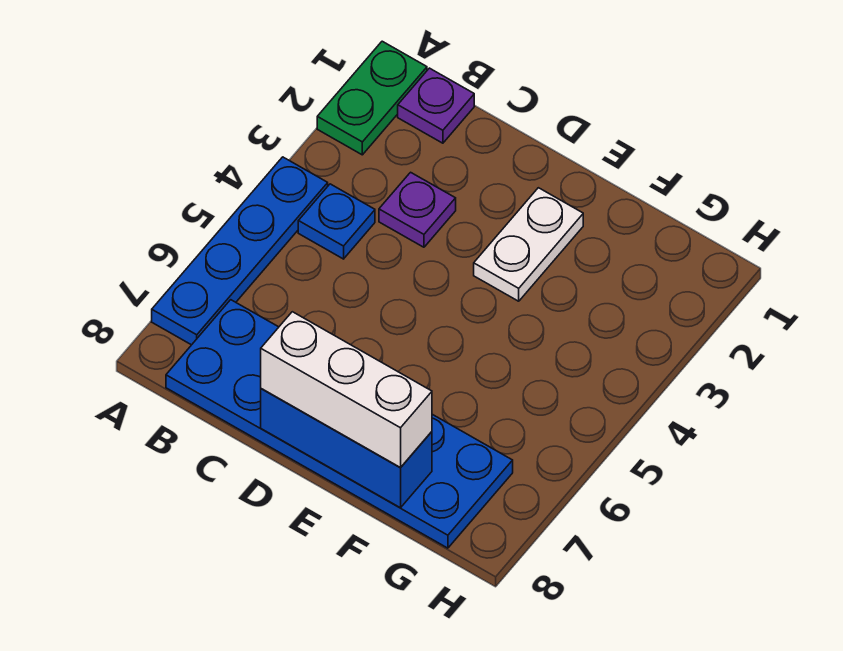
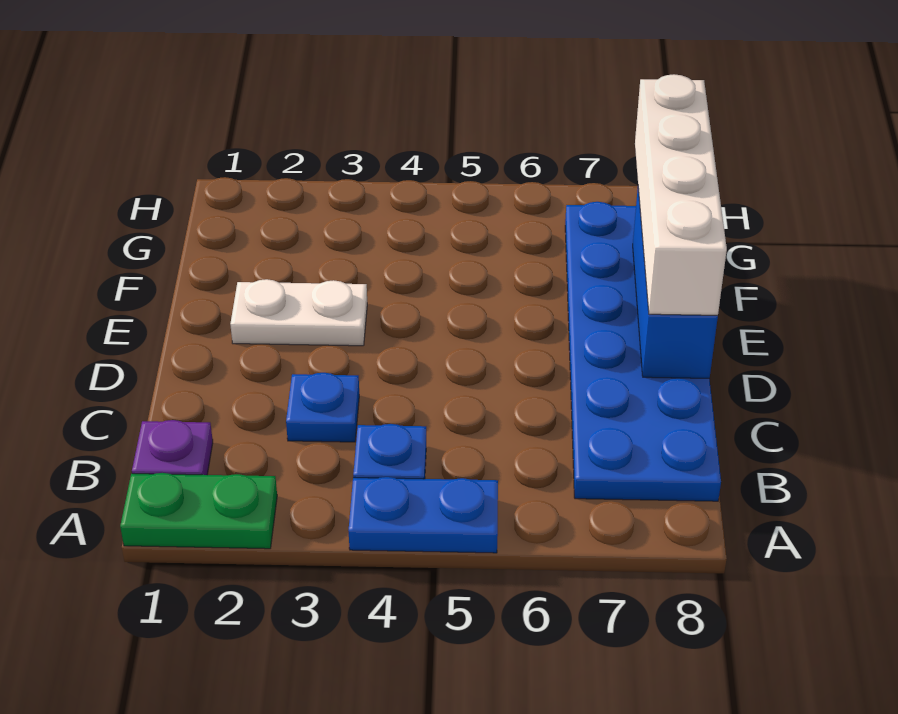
blue plate A4:A7 level 1 -> blue plate A4:A5 level 1
purple plate C3 level 1 -> blue plate C3 level 1
white brick D8:F8 level 3 -> white brick D8:G8 level 3

